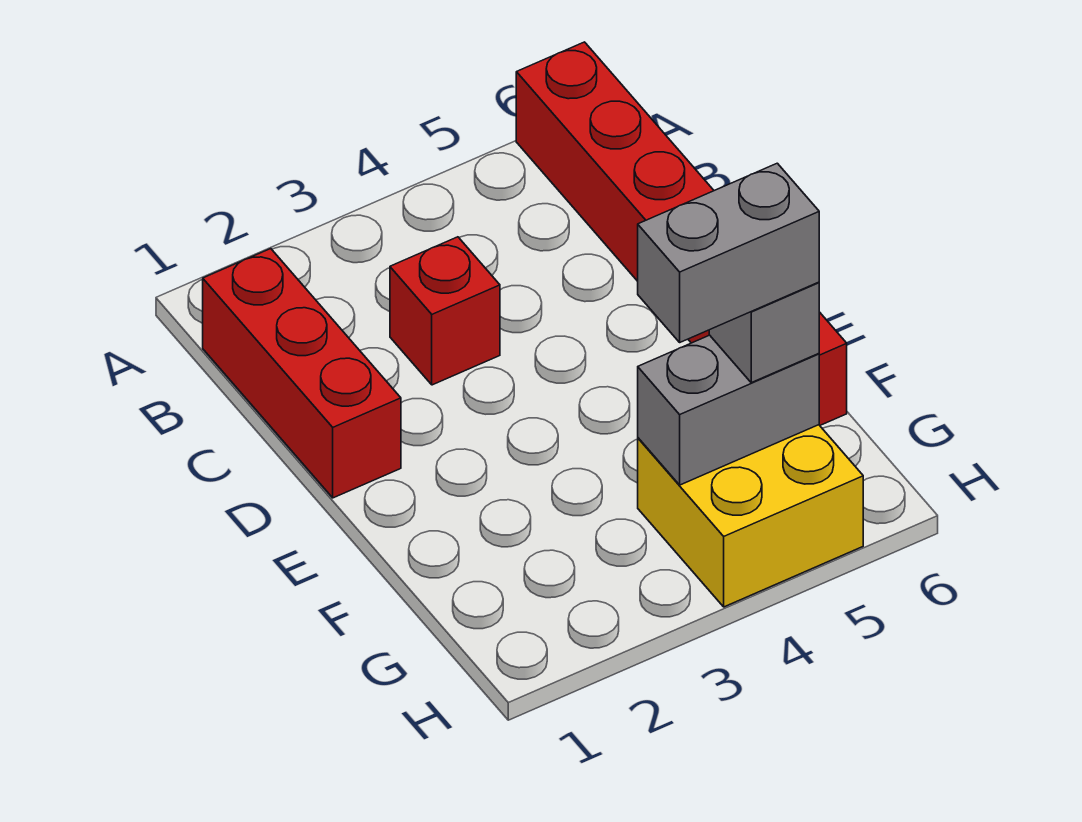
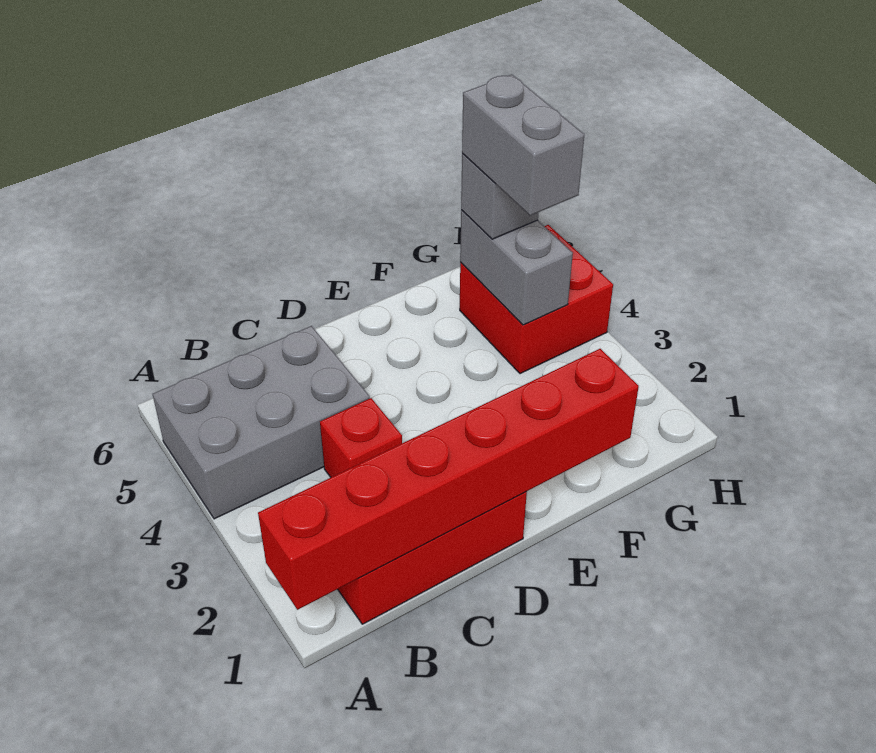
none -> grey brick A4:C5 level 1
red brick A6:F6 level 1 -> red brick A1:F1 level 2
yellow brick G4:H5 level 1 -> red brick G4:H5 level 1

